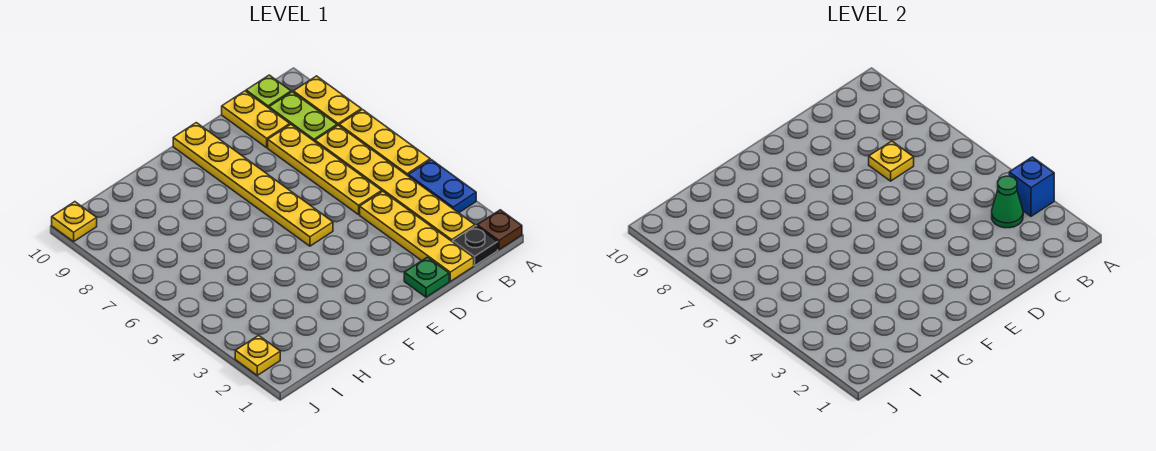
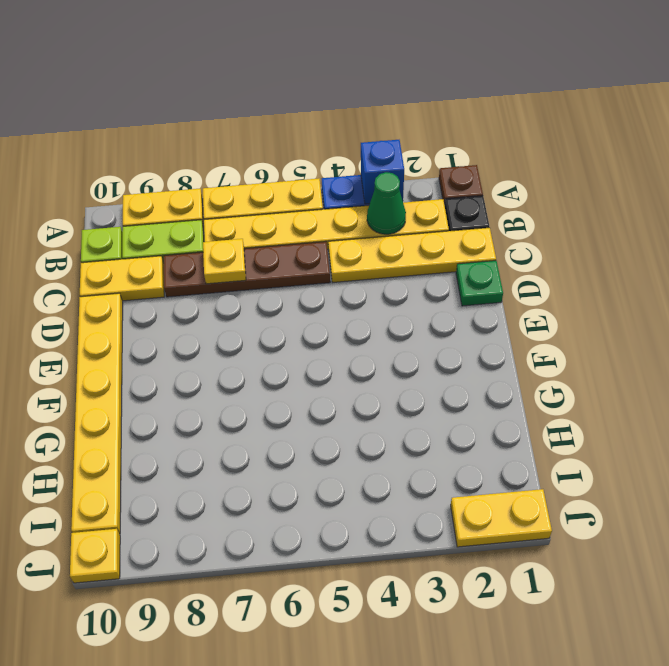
yellow plate C5:C8 level 1 -> brown plate C5:C8 level 1
yellow plate E5:E10 level 1 -> yellow plate D10:I10 level 1
yellow plate J2 level 1 -> yellow plate J1:J2 level 1

